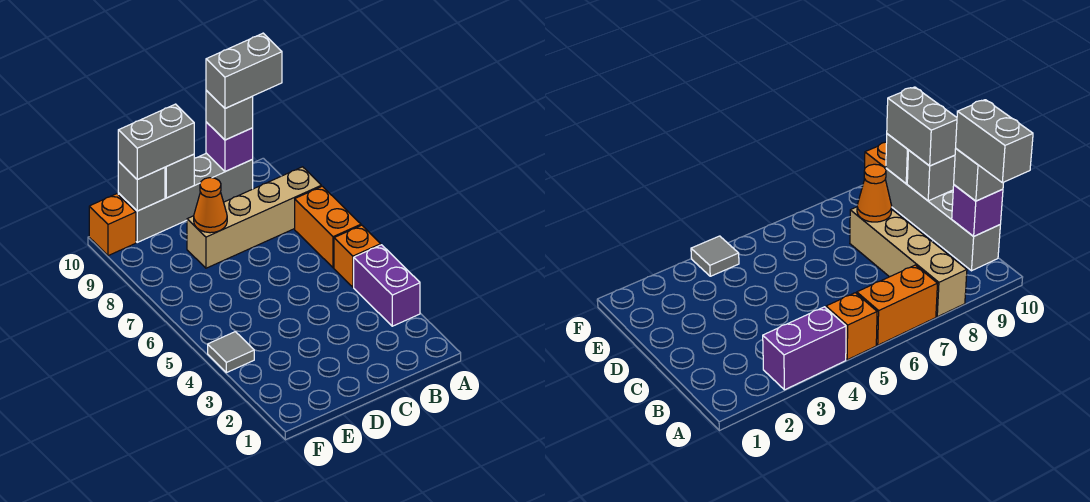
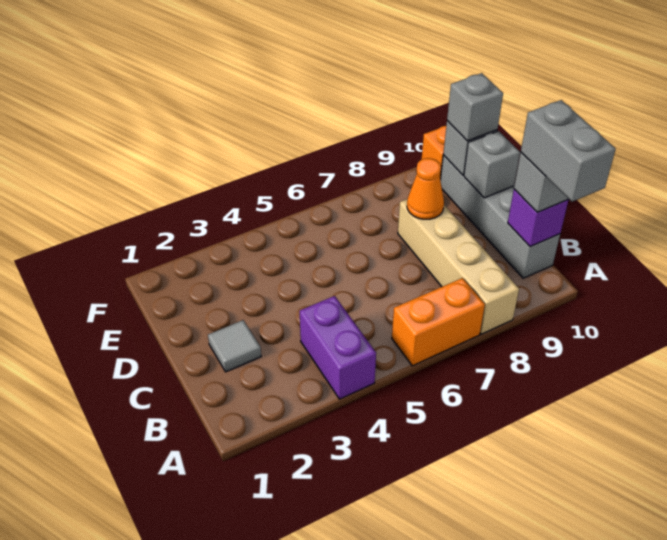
purple brick A3:A4 level 1 -> purple brick A4:B4 level 1
orange brick A5 level 1 -> none
grey brick D10:E10 level 3 -> grey brick E10 level 3
grey tile F4 level 1 -> grey tile C2 level 1

